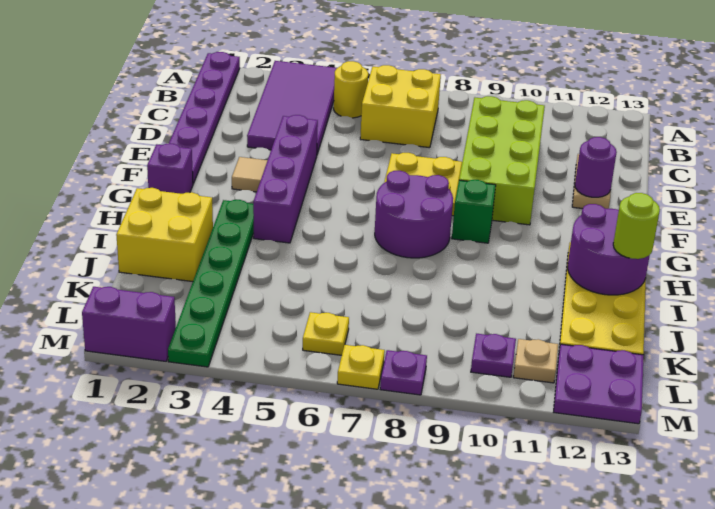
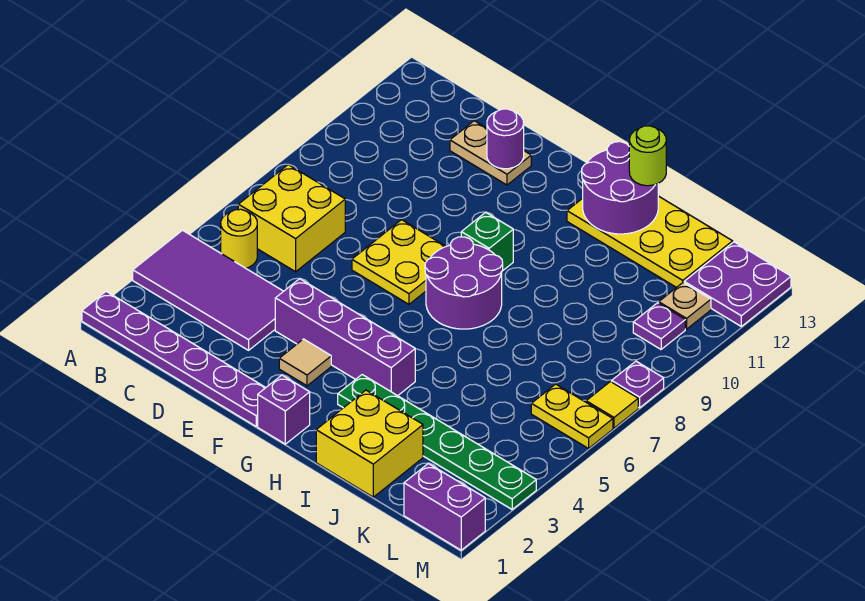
lime brick C9:F10 level 1 -> none
yellow plate L6 level 1 -> yellow plate L6:M6 level 1
purple brick M1:M2 level 1 -> purple brick L1:M1 level 1
yellow plate M7 level 1 -> yellow tile M7 level 1

